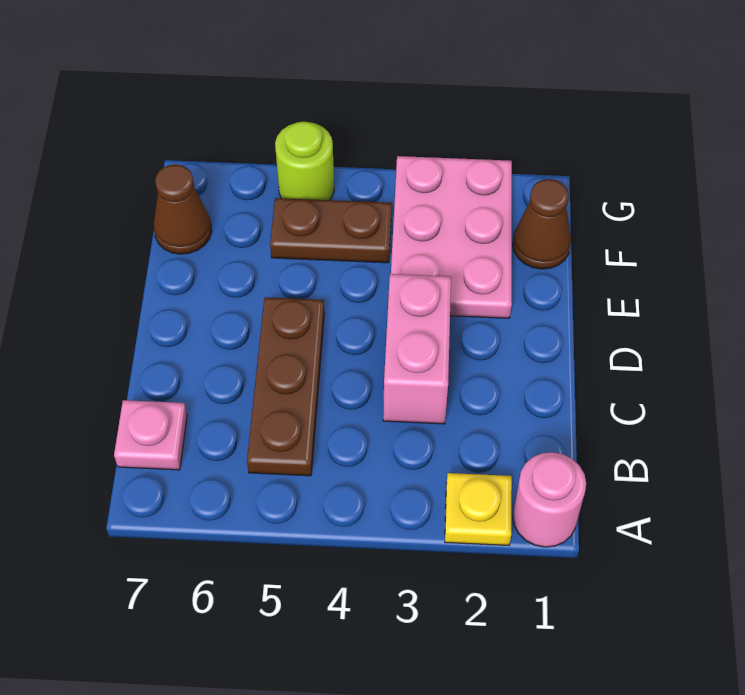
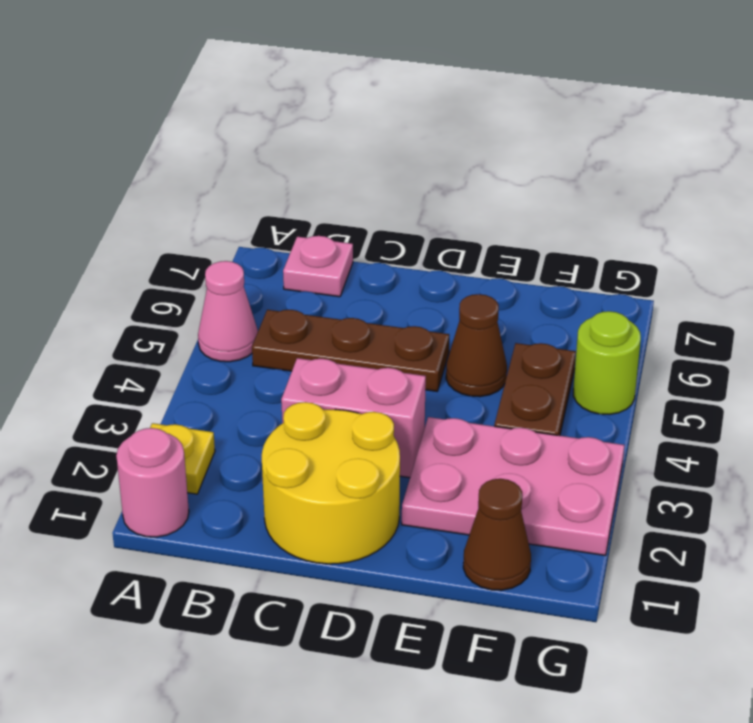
none -> pink cone A5 level 1
none -> yellow round brick C1:D2 level 1
brown cone F7 level 1 -> brown cone E5 level 1

